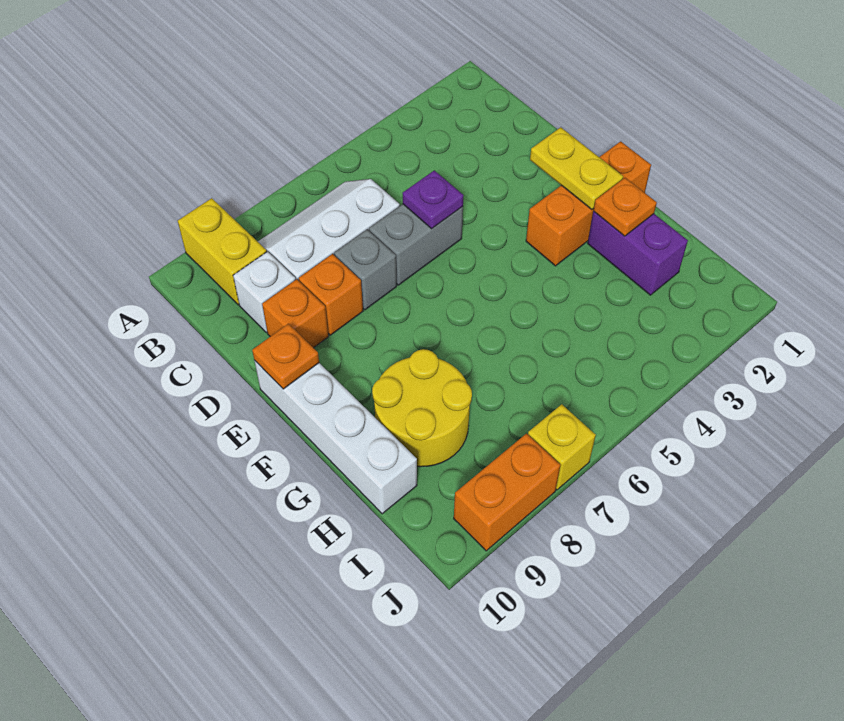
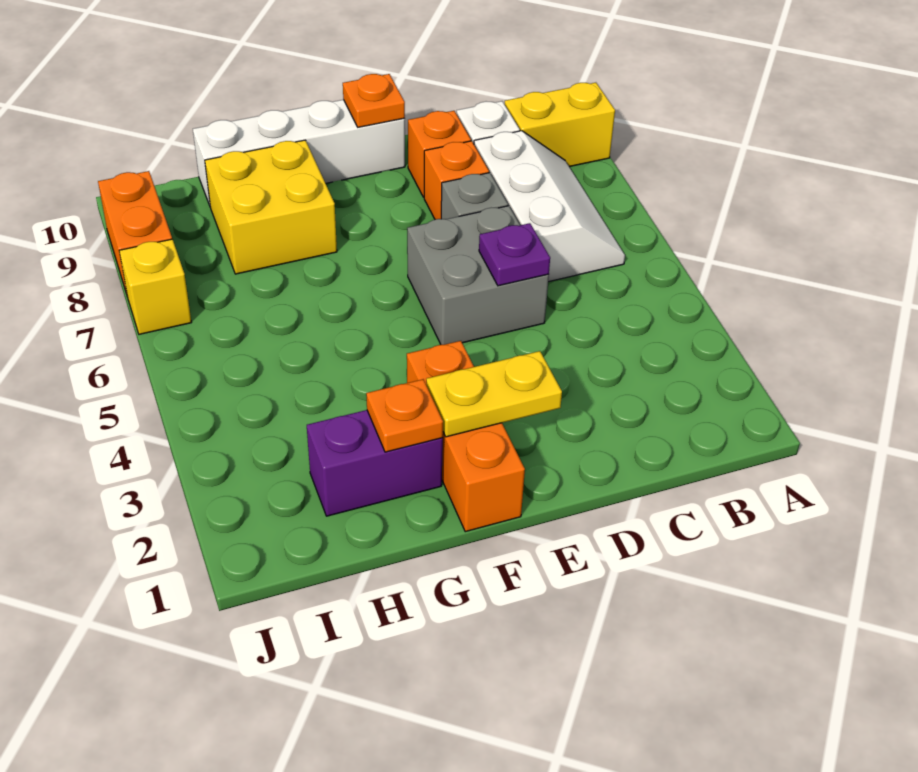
grey brick D5:D6 level 1 -> grey brick D5:E6 level 1
yellow round brick G8:H9 level 1 -> yellow brick G8:H9 level 1

